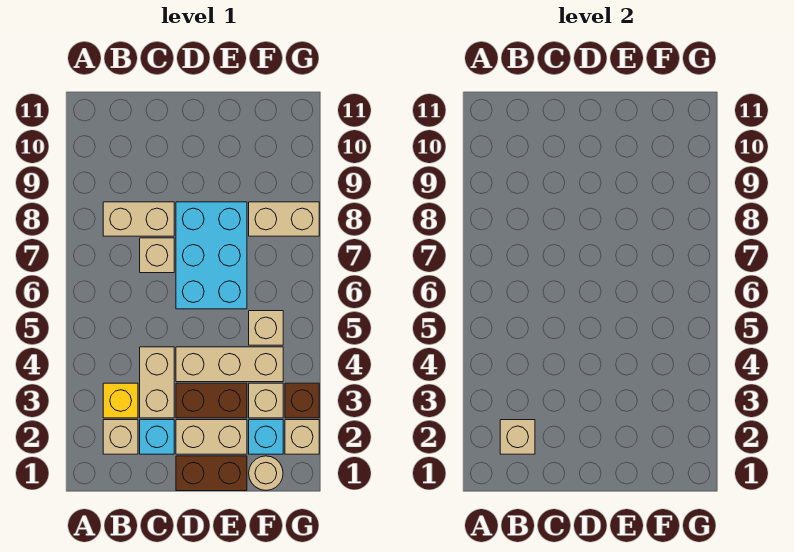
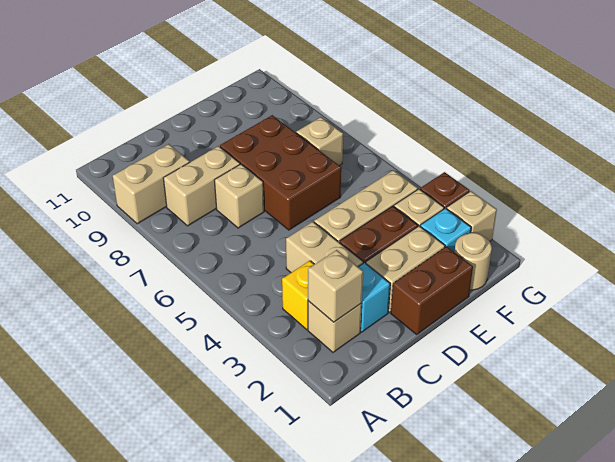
cyan brick D6:E8 level 1 -> brown brick D6:E8 level 1
tan brick F5 level 1 -> tan brick F7 level 1
tan brick F8:G8 level 1 -> tan brick A9:B9 level 1

